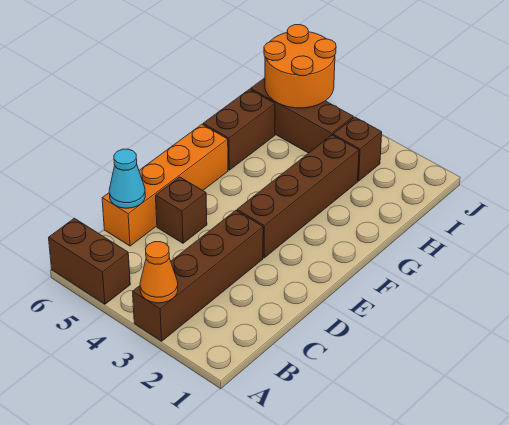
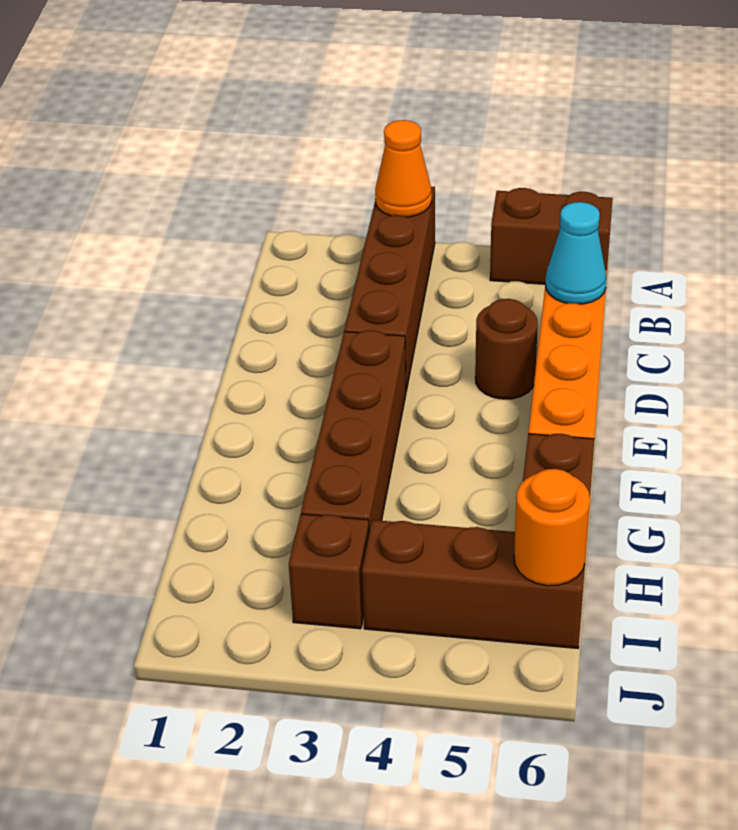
brown brick D5 level 1 -> brown round brick D5 level 1
orange round brick I5:J6 level 2 -> orange round brick I6 level 2

